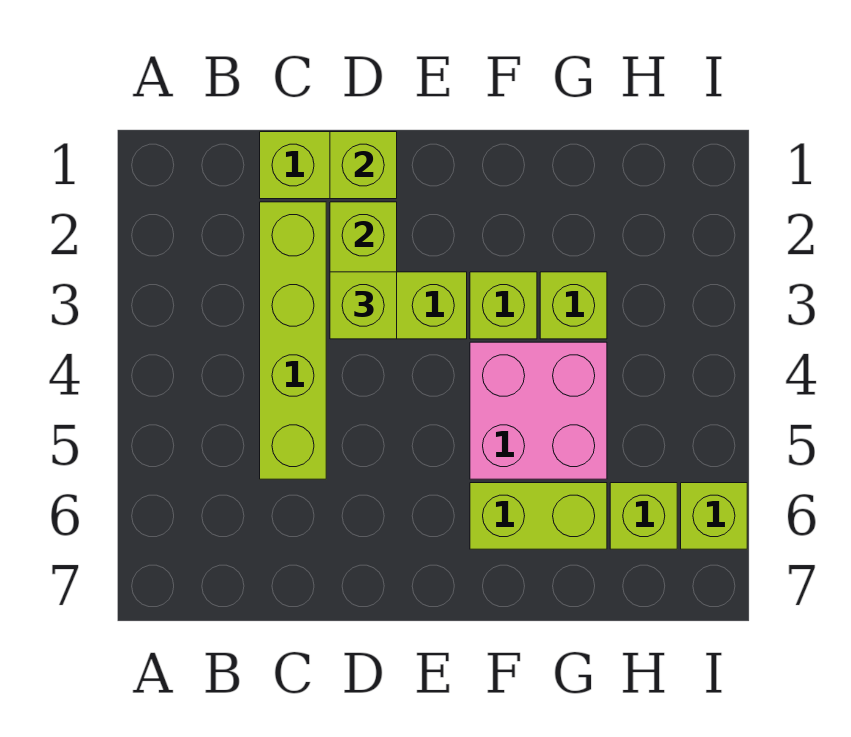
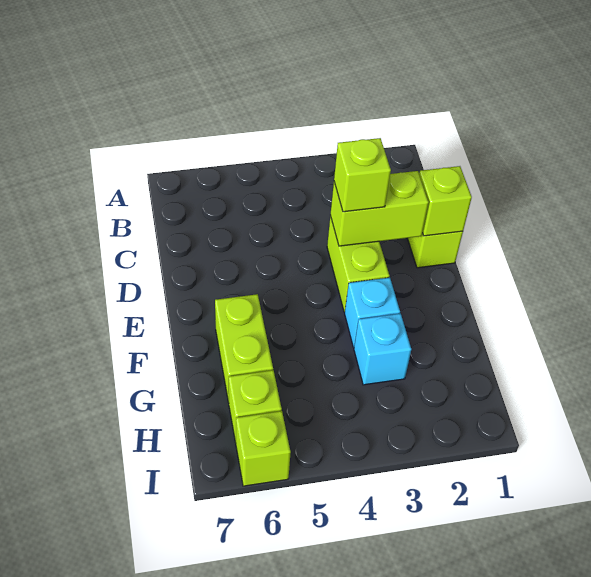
lime brick C2:C5 level 1 -> none
lime brick F3 level 1 -> cyan brick F3 level 1
pink brick F4:G5 level 1 -> none
lime brick G3 level 1 -> cyan brick G3 level 1

